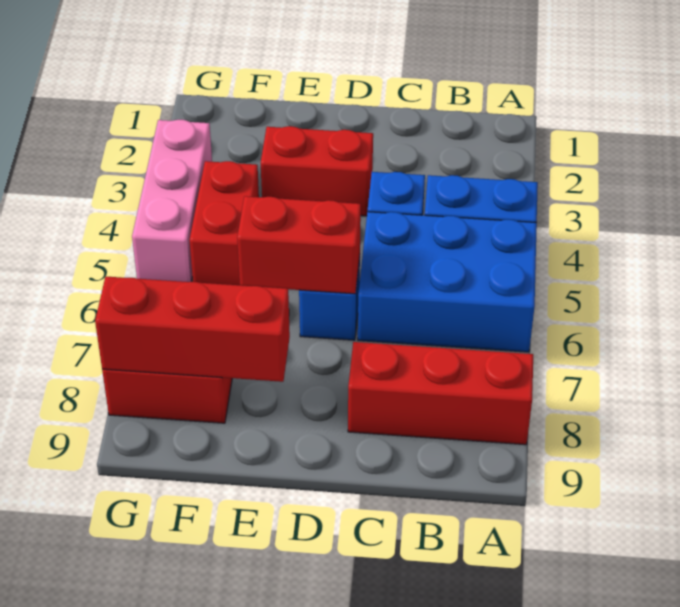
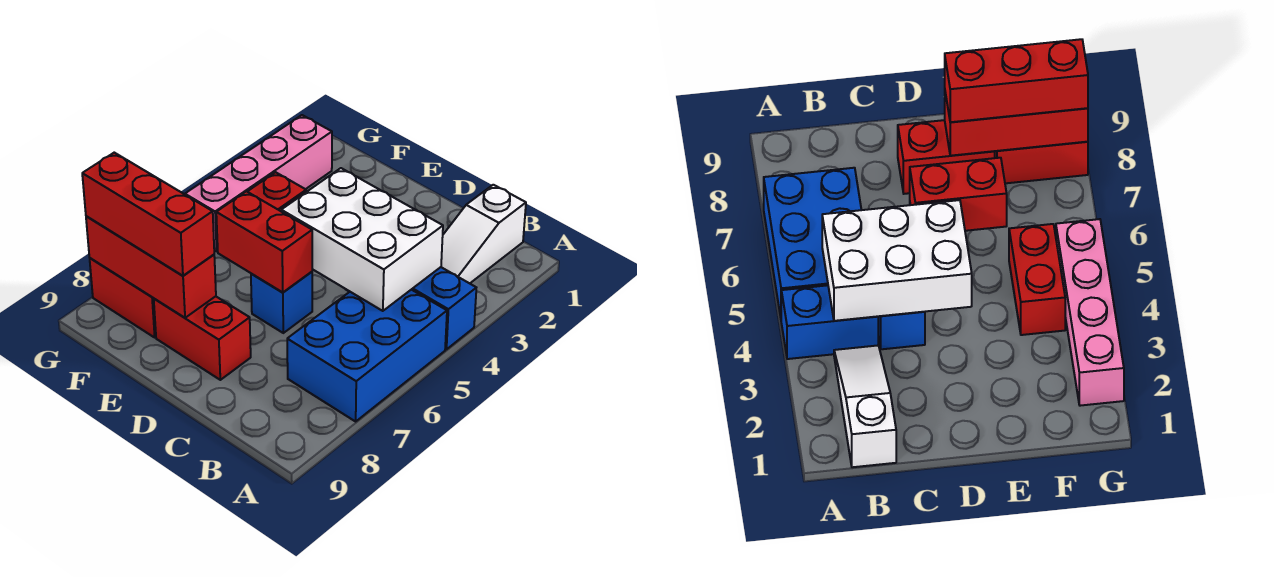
blue brick A5:C6 level 1 -> blue brick A5:B7 level 1
red brick A8:C8 level 1 -> red brick E8:G8 level 3
none -> white slope B1:B3 level 1 top 1
none -> white brick B4:D5 level 2
red brick D3:E3 level 1 -> red brick D8:E8 level 1
pink brick G3:G5 level 1 -> pink brick G2:G5 level 1

